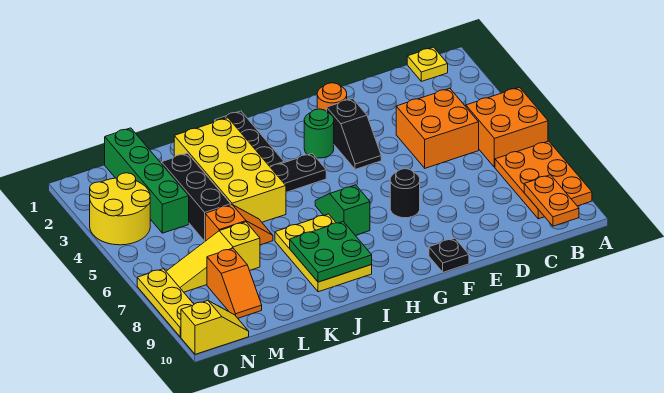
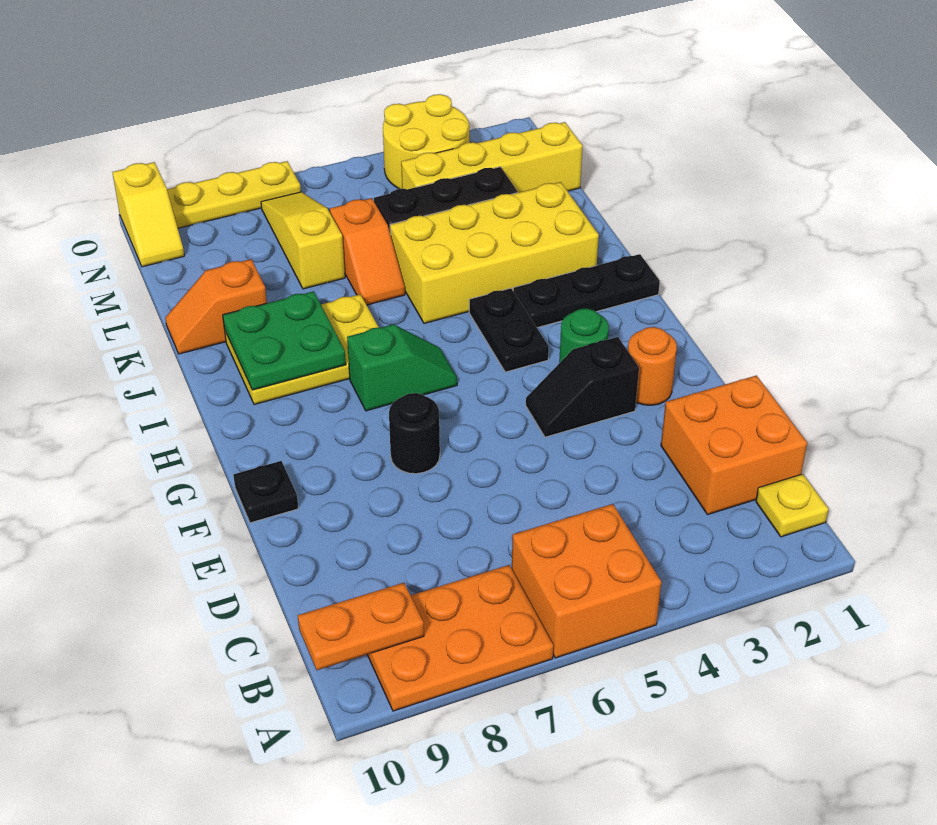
orange brick C4:D5 level 1 -> orange brick C1:D2 level 1
green brick M1:M4 level 1 -> yellow brick M1:M4 level 1
orange slope M8:M9 level 1 top 8 -> orange slope K9:K10 level 1 top 9

